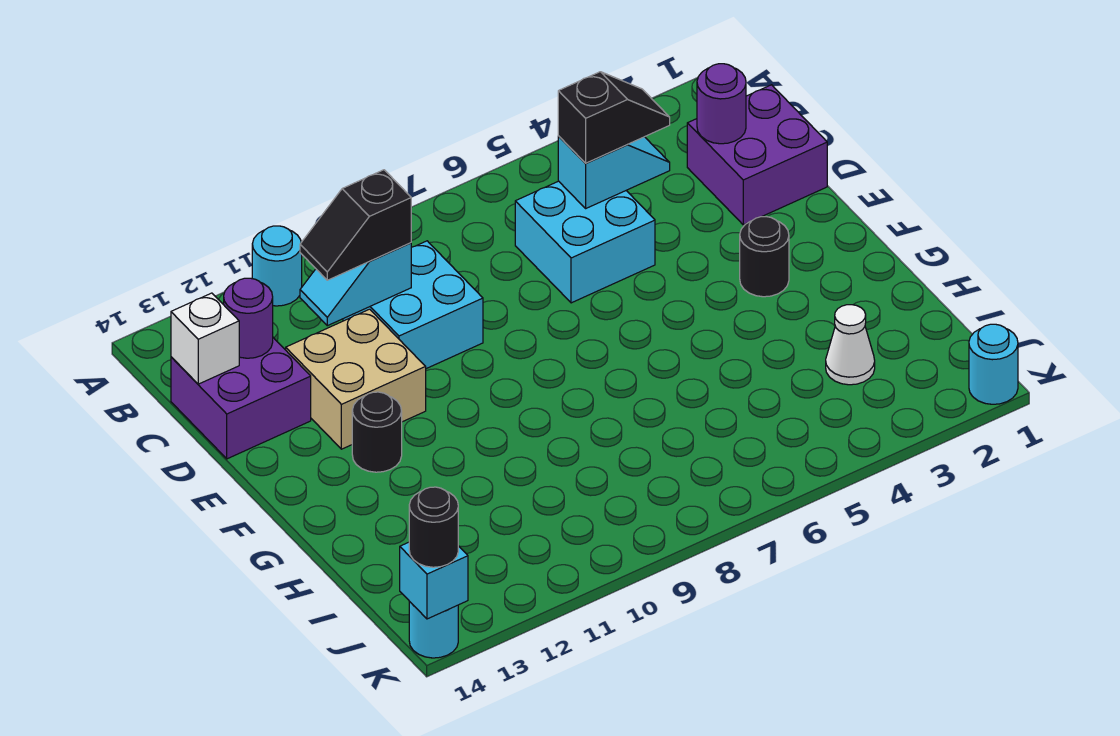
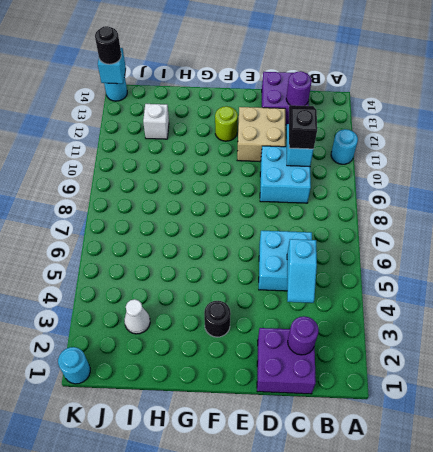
black slope C4:C5 level 3 top 5 -> none
white brick C14 level 2 -> white brick I12 level 1
black round brick F12 level 1 -> lime round brick F12 level 1

